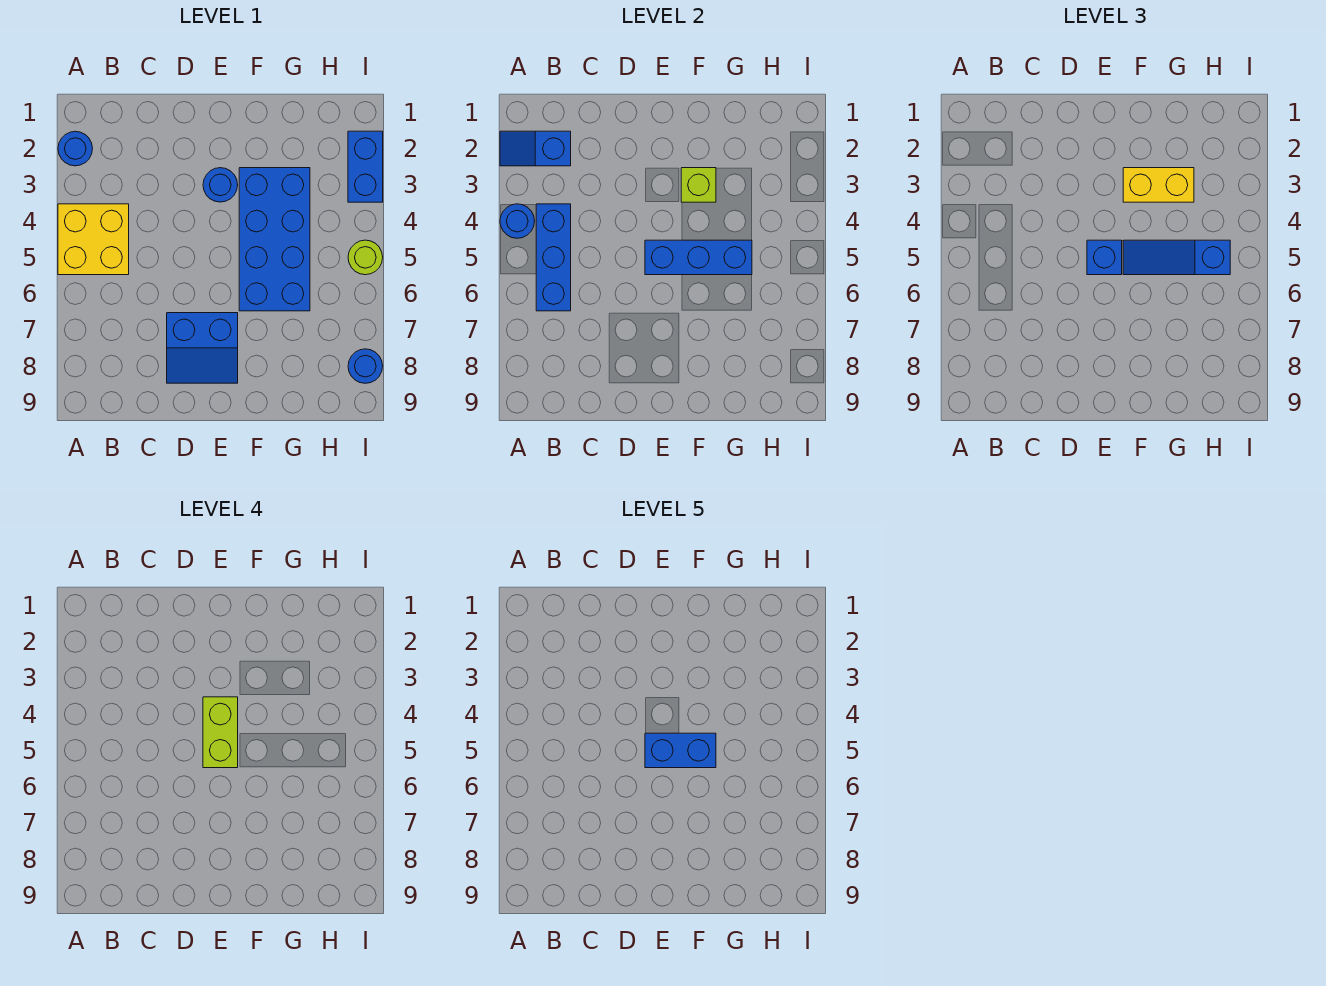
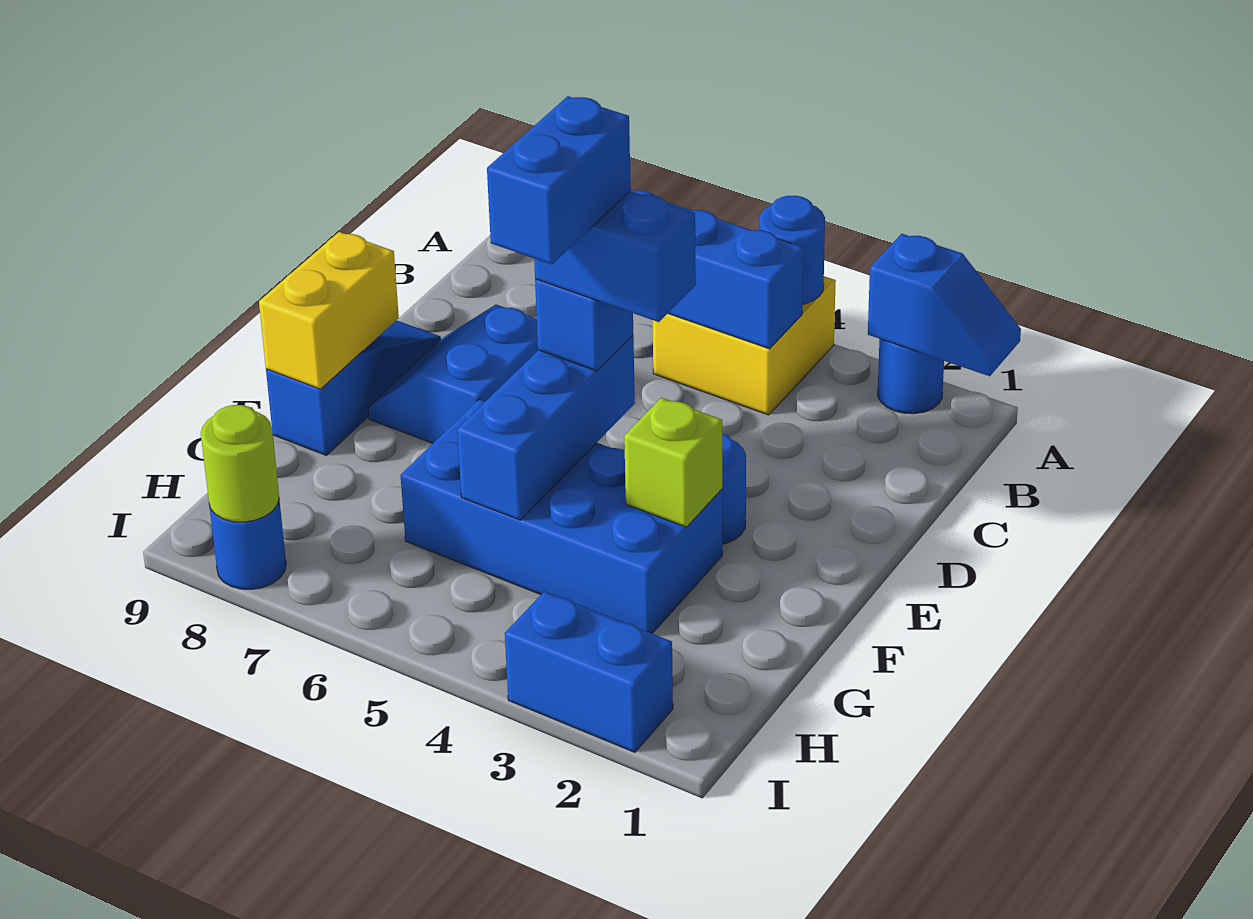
blue slope A2:B2 level 2 top B -> blue slope A1:A2 level 2 top 2
lime brick E4:E5 level 4 -> blue brick E4:E5 level 4
yellow brick F3:G3 level 3 -> yellow brick E9:F9 level 2
blue slope F5:H5 level 3 top H -> blue slope D9:F9 level 1 top F
lime round brick I5 level 1 -> lime round brick I8 level 2

